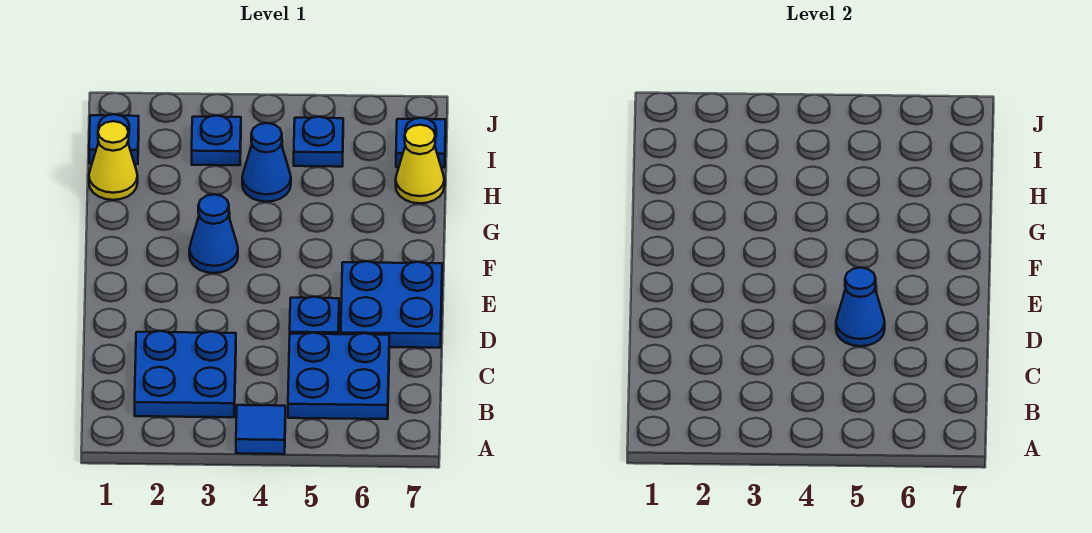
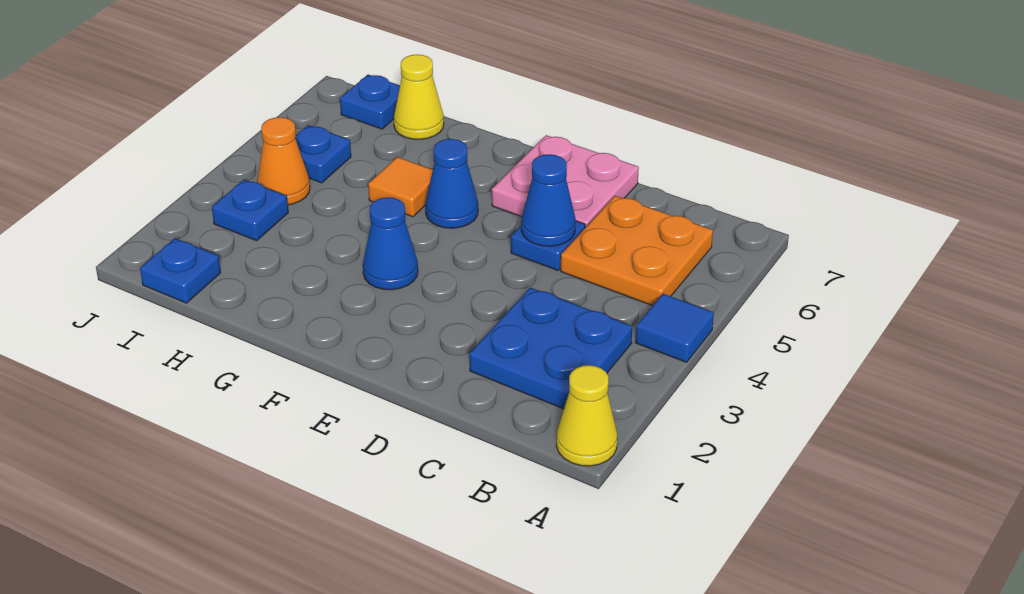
blue plate B5:C6 level 1 -> orange plate B5:C6 level 1
blue plate D6:E7 level 1 -> pink plate D6:E7 level 1
none -> orange tile G5 level 1
yellow cone H1 level 1 -> yellow cone A1 level 1
blue cone H4 level 1 -> blue cone F5 level 1
none -> orange cone I4 level 1

